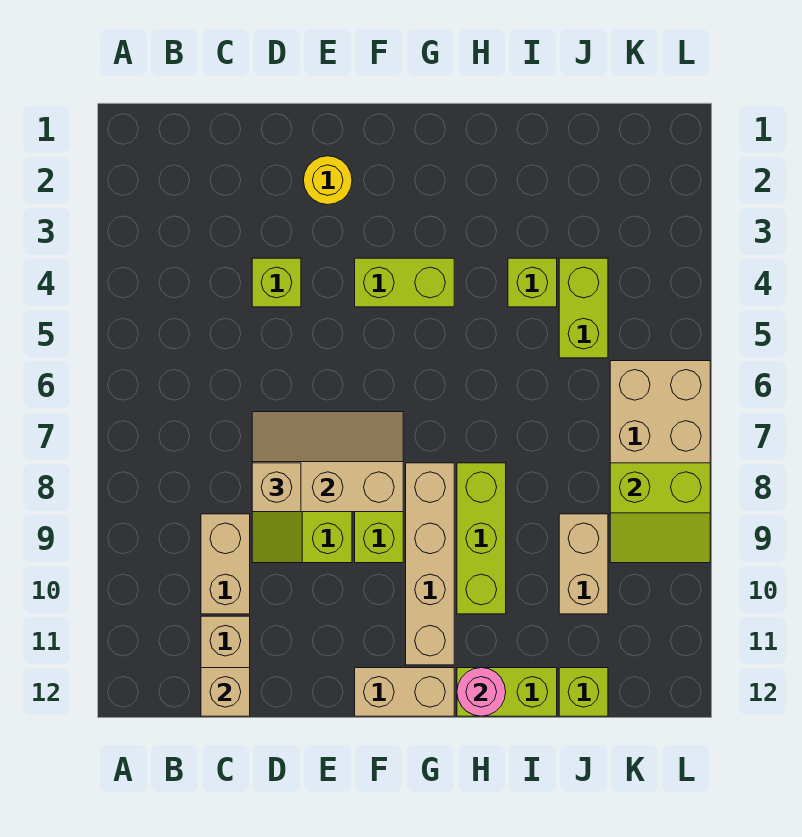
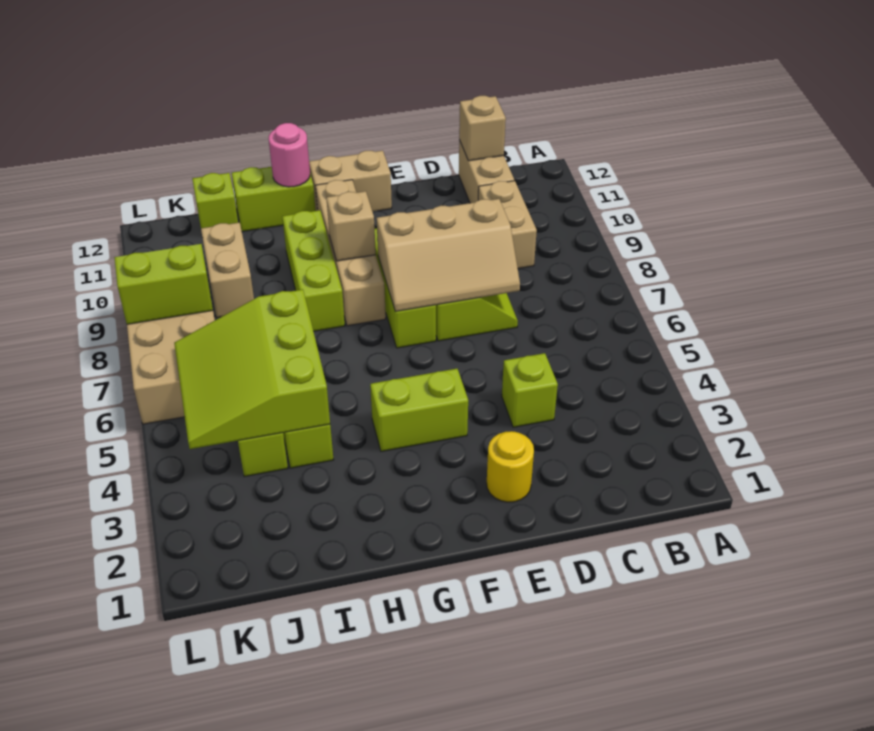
tan brick D8 level 3 -> tan brick G9 level 2
none -> lime slope I4:K6 level 2 top I

